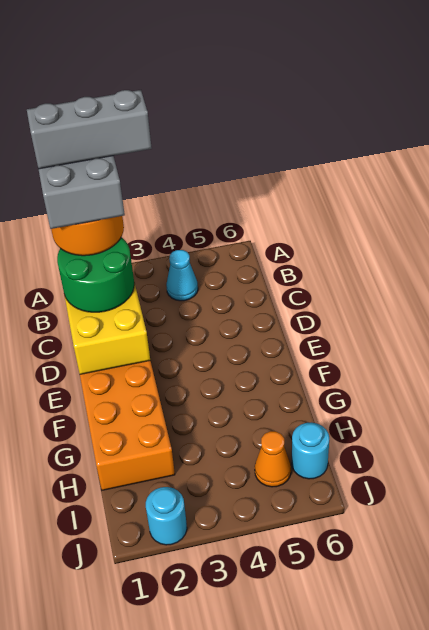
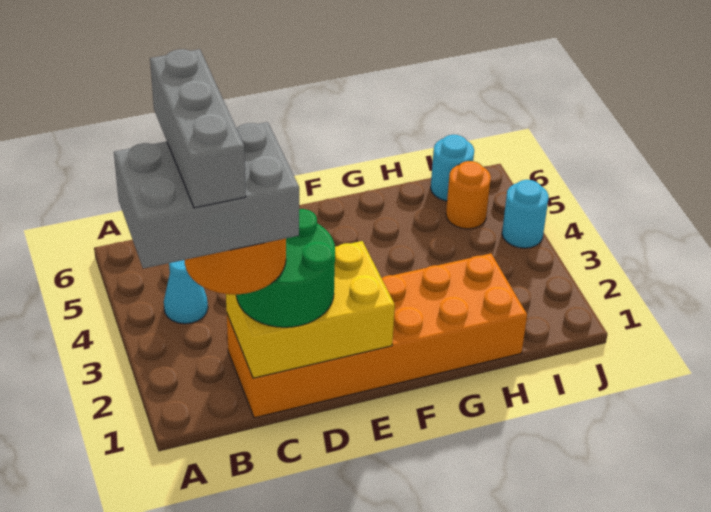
orange cone I5 level 1 -> orange round brick I5 level 1
cyan round brick J2 level 1 -> cyan round brick J4 level 1

